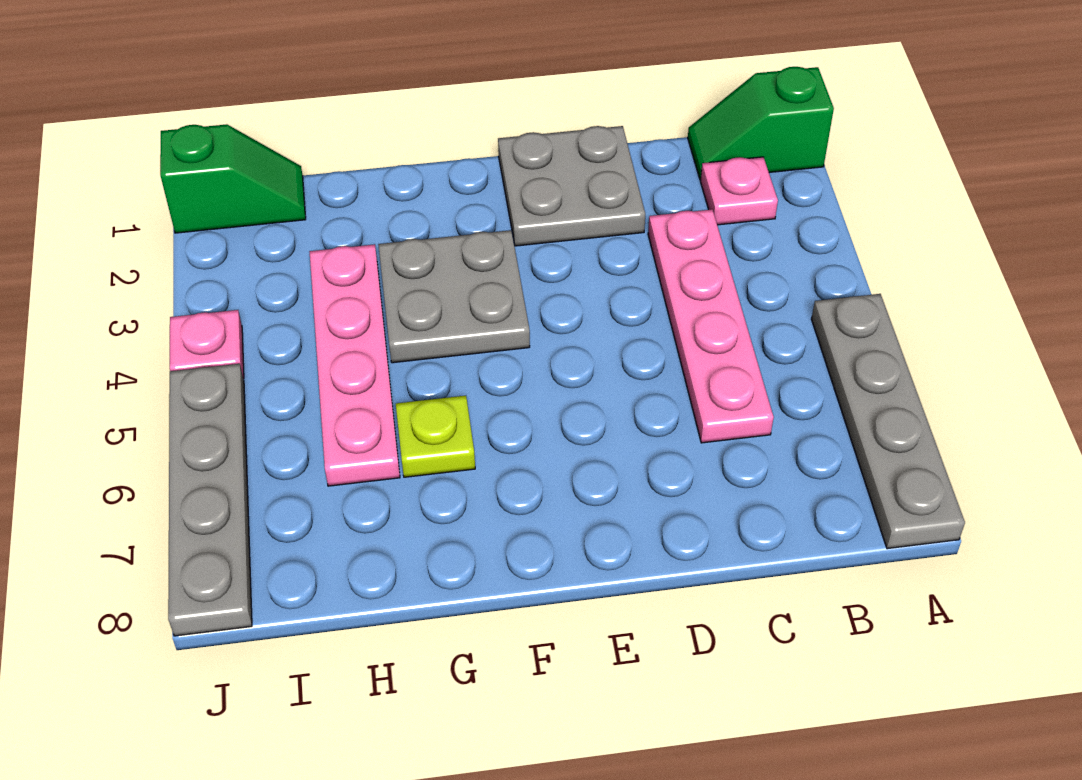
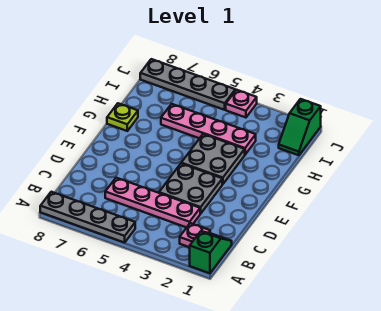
grey plate D1:E2 level 1 -> grey plate D3:E4 level 1
lime plate G6 level 1 -> lime plate G8 level 1

